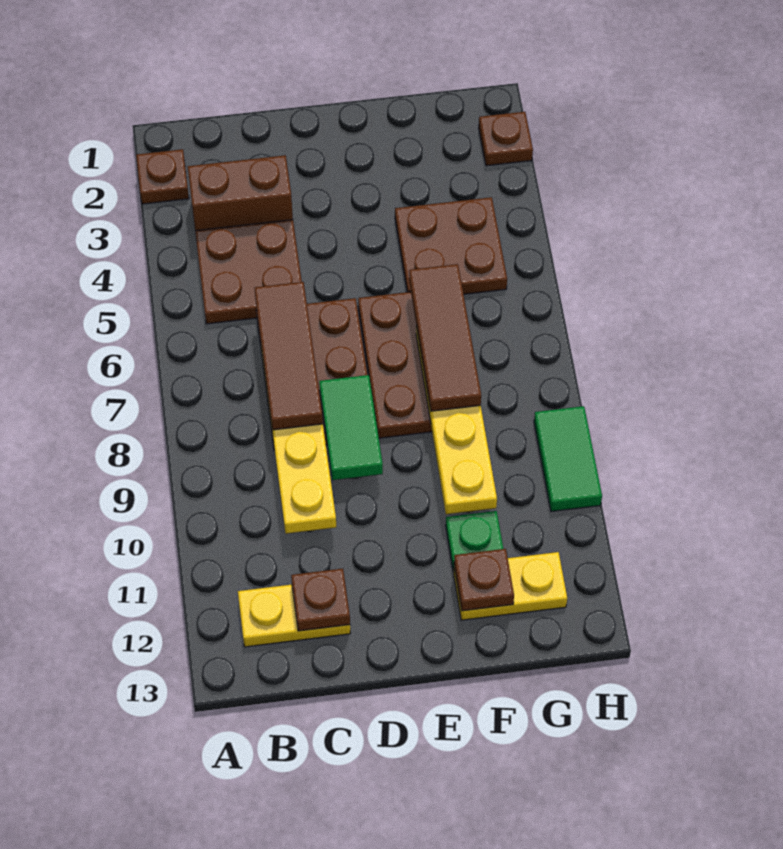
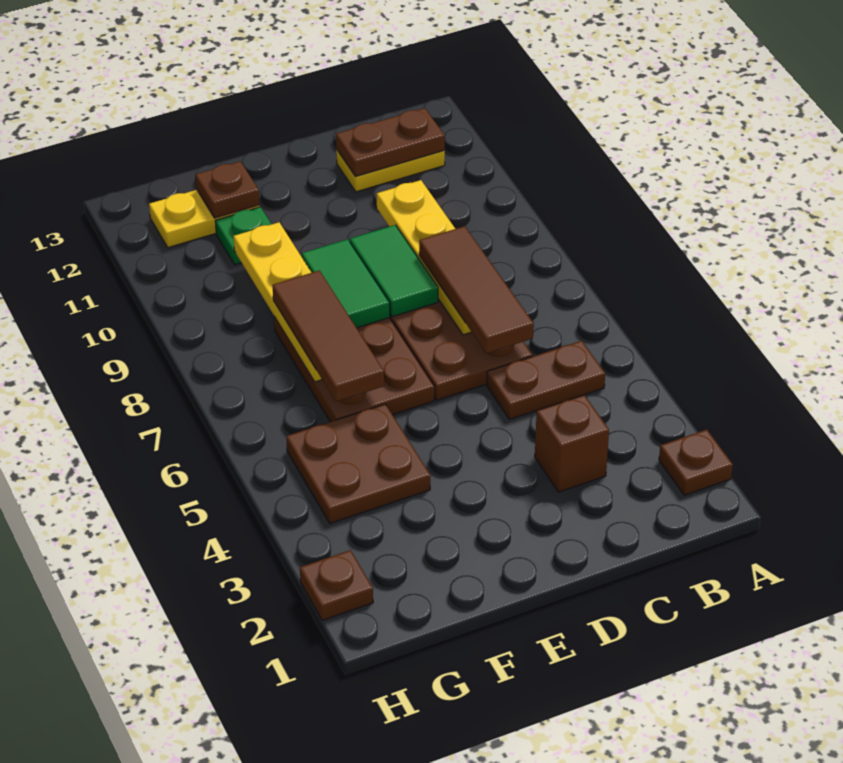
brown brick B3:C3 level 1 -> brown brick C3 level 1
brown plate B4:C5 level 1 -> brown plate B5:C5 level 1
brown plate C12 level 2 -> brown plate B12:C12 level 2
green tile H9:H10 level 1 -> green tile E8:E9 level 2

